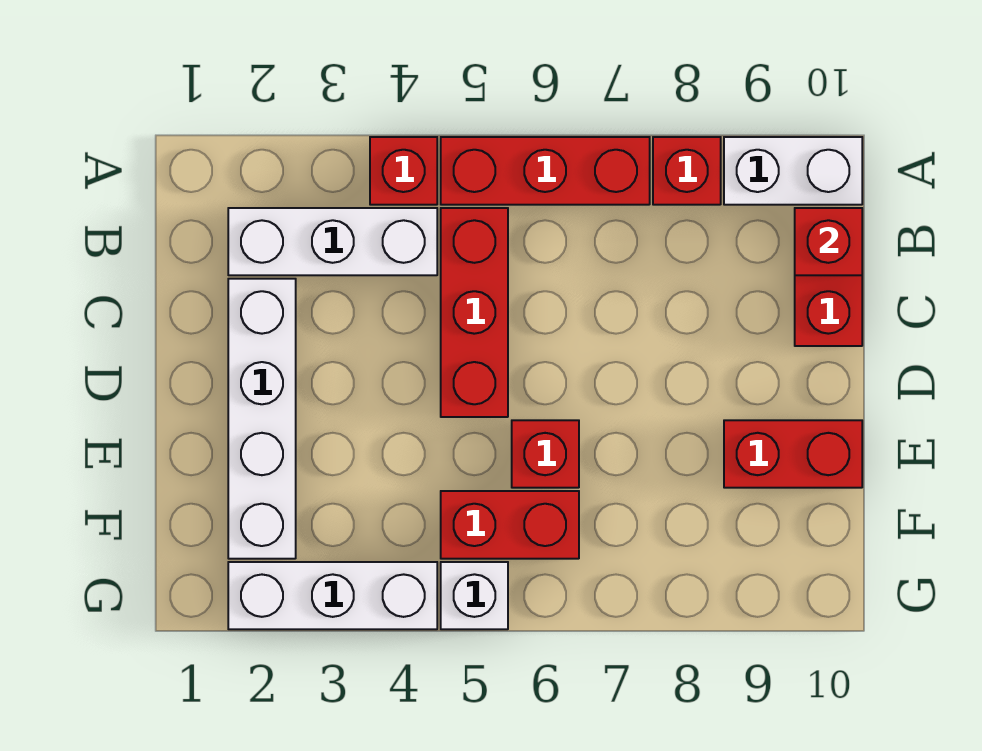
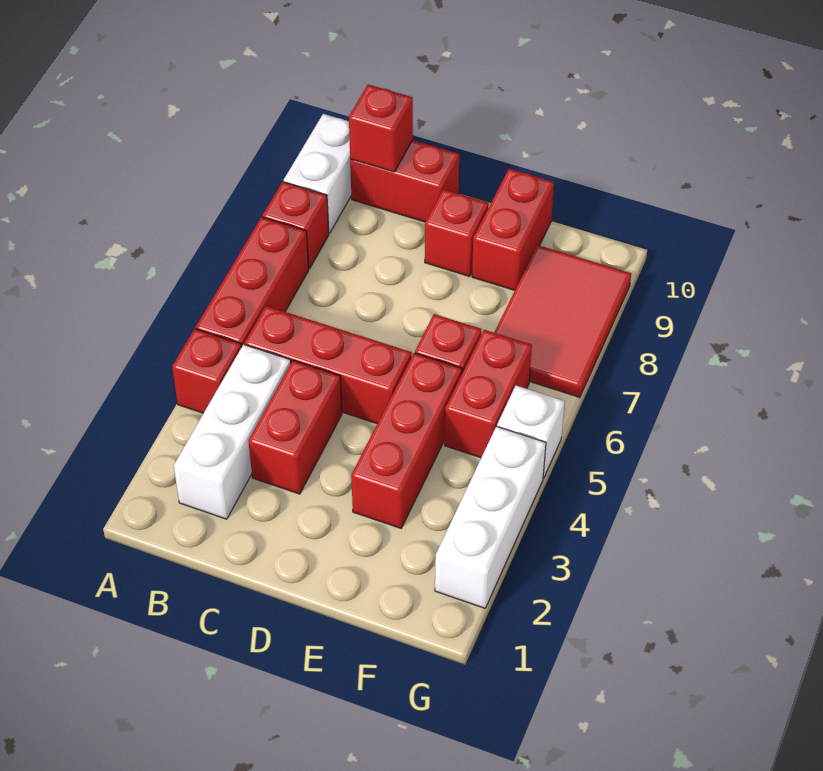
white brick C2:F2 level 1 -> none
none -> red brick C3:C4 level 1
none -> red brick D9 level 1
none -> red brick E3:E5 level 1
none -> red tile F7:G9 level 1

